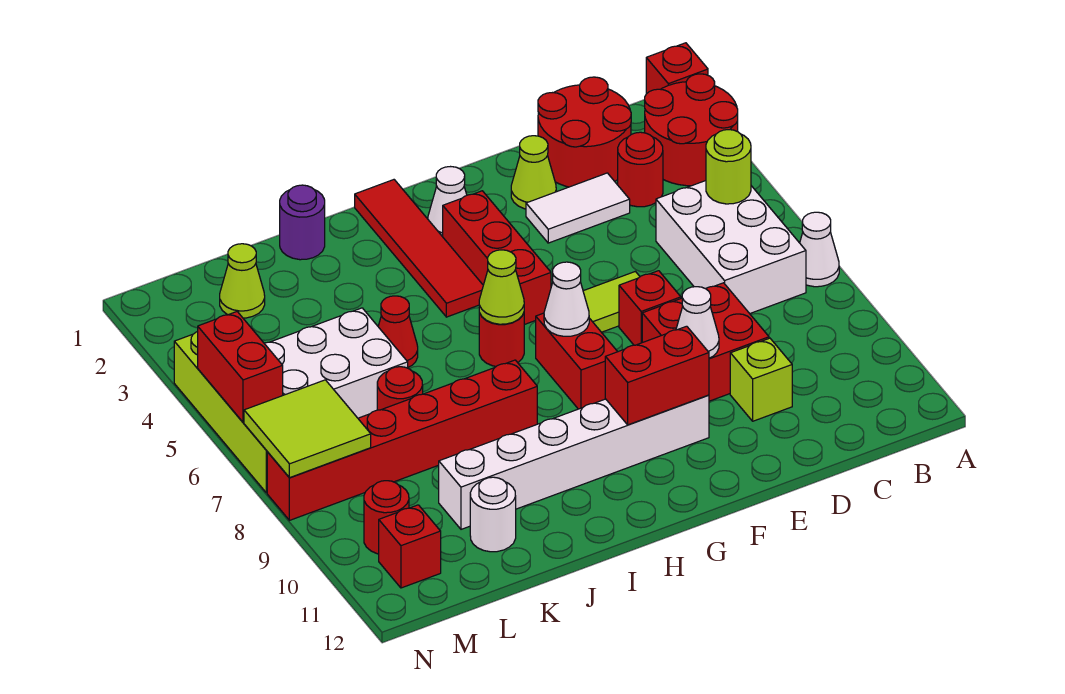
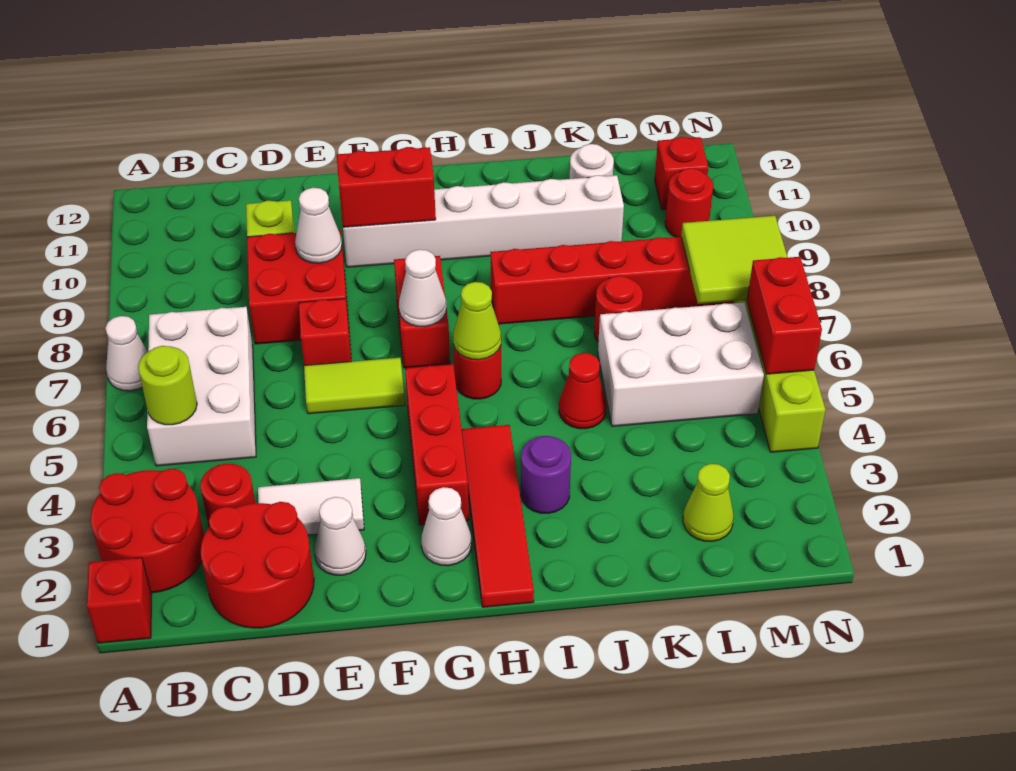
lime cone E2 level 1 -> white cone E2 level 1
purple round brick J1 level 1 -> purple round brick I3 level 1

